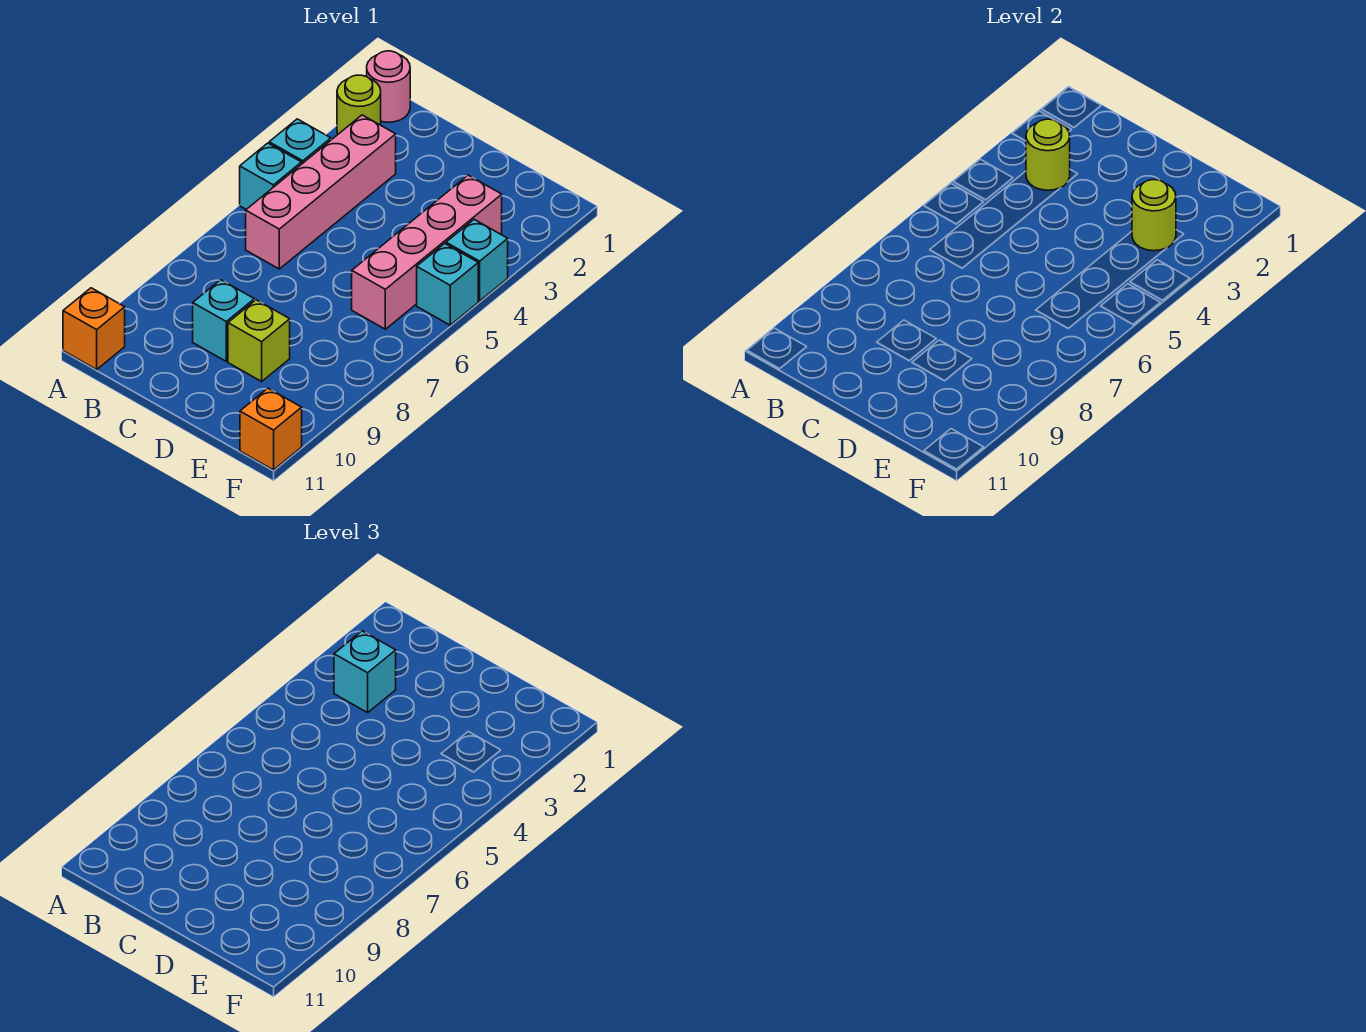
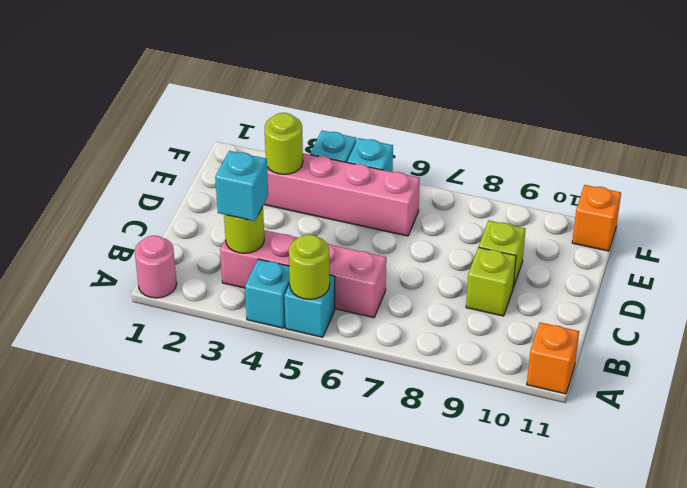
lime round brick A2 level 1 -> lime round brick A5 level 2
cyan brick C9 level 1 -> lime brick C9 level 1

